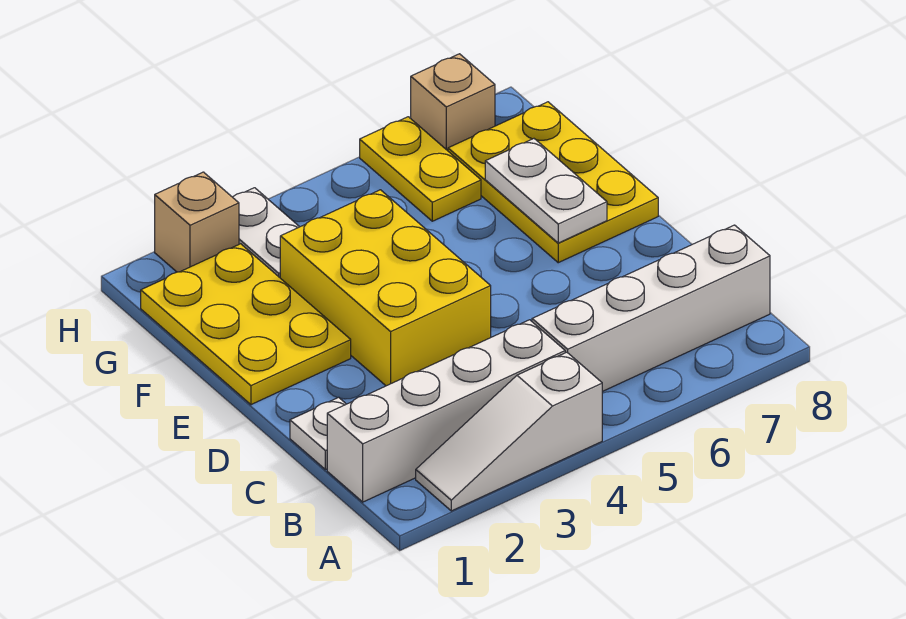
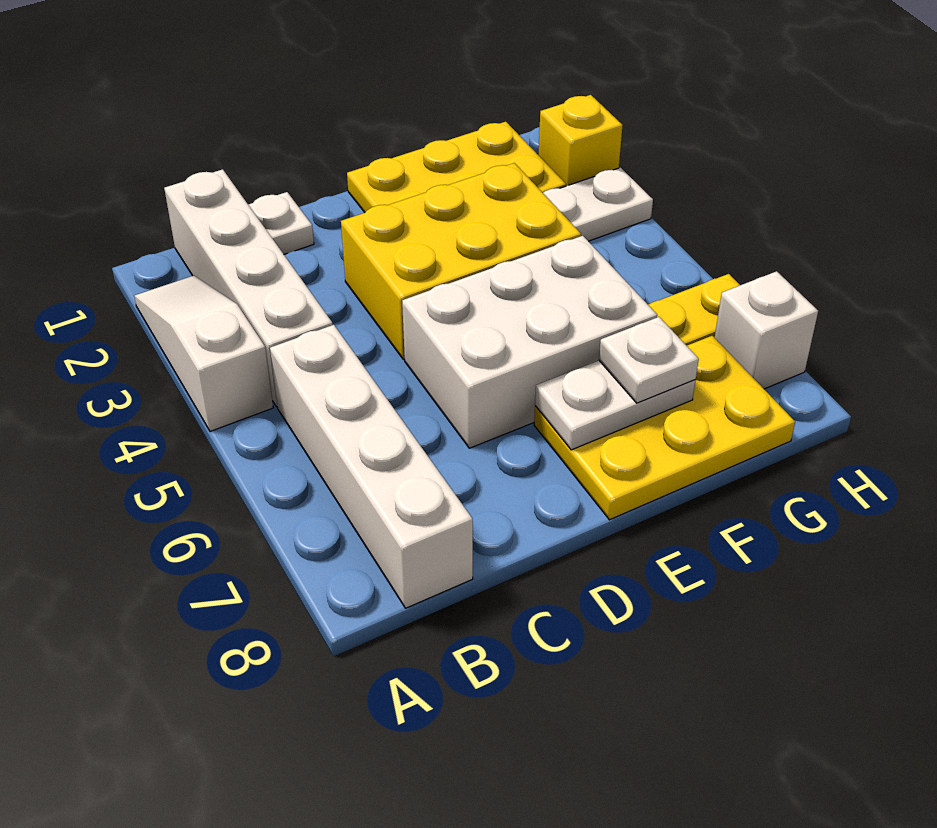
none -> white brick D5:F6 level 1
none -> white plate F7 level 3
tan brick H2 level 1 -> yellow brick H2 level 1
tan brick H7 level 1 -> white brick H7 level 1

